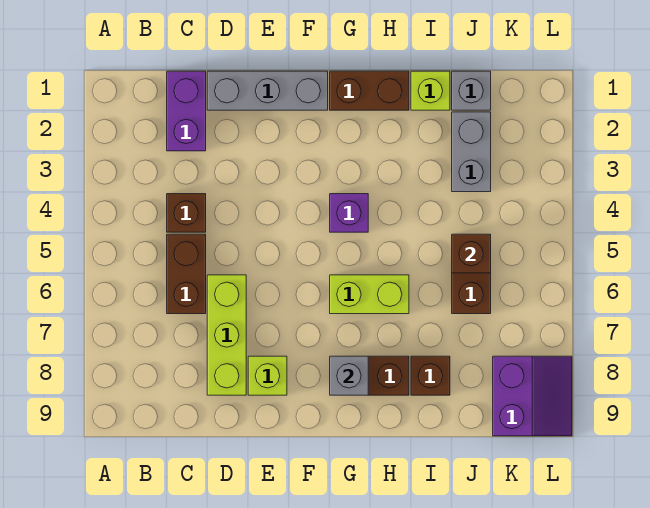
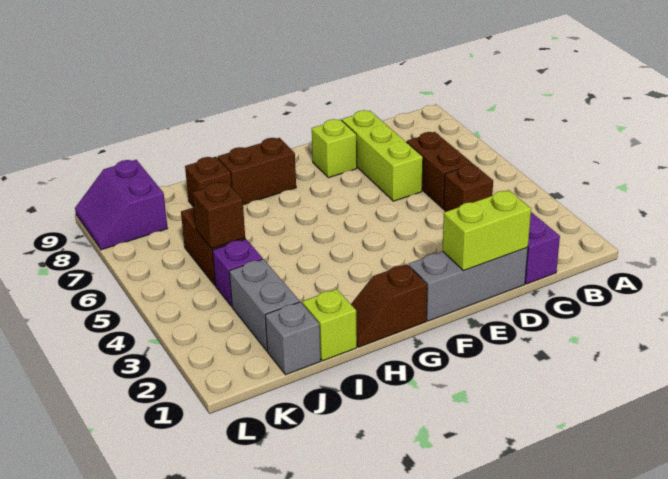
brown brick G1:H1 level 1 -> brown slope G1:H1 level 1 top G
purple brick G4 level 1 -> purple brick J4 level 1
lime brick G6:H6 level 1 -> lime brick D1:E1 level 2
grey brick G8 level 2 -> none

